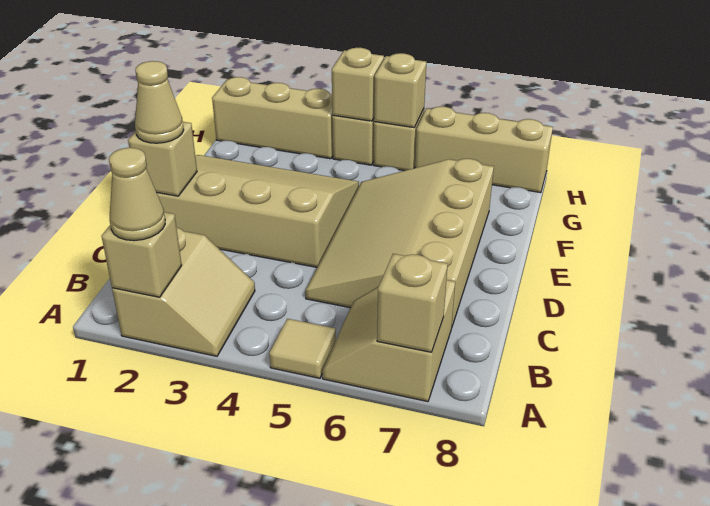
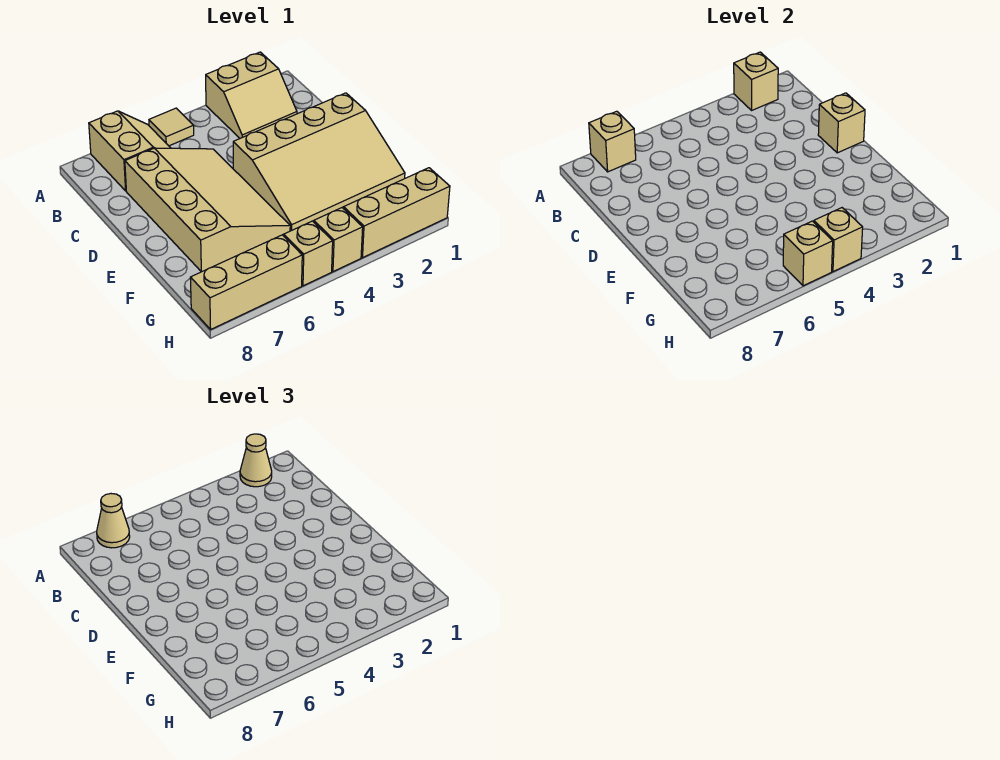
tan slope A2:B3 level 1 top 2 -> tan slope A2:B3 level 1 top A
tan cone D1 level 3 -> tan cone A7 level 3

